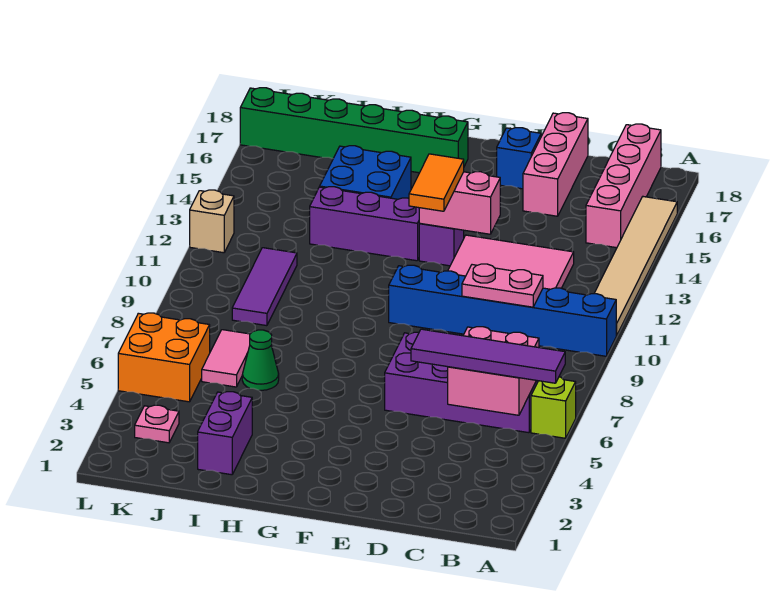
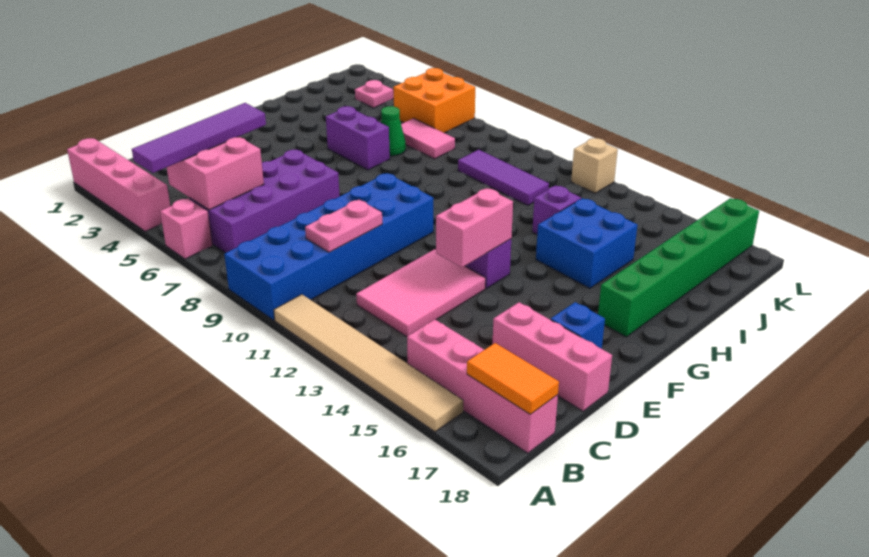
none -> pink brick A1:A4 level 1
lime brick A6 level 1 -> pink brick A6 level 1
blue brick A10:F10 level 1 -> blue brick A9:F10 level 1
orange tile F12:F13 level 3 -> orange tile B17:B18 level 2
purple brick G13:I13 level 1 -> purple brick I13 level 1
purple brick I2:I3 level 1 -> purple brick H5:H6 level 1

